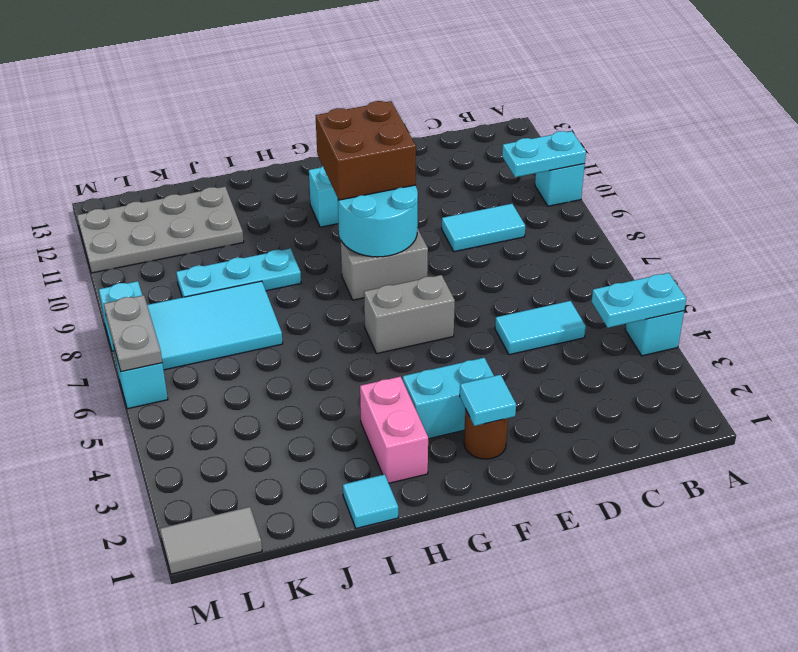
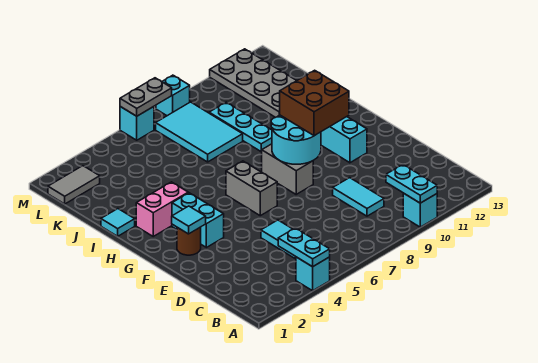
grey tile L1:M1 level 1 -> grey tile L1:L2 level 1

